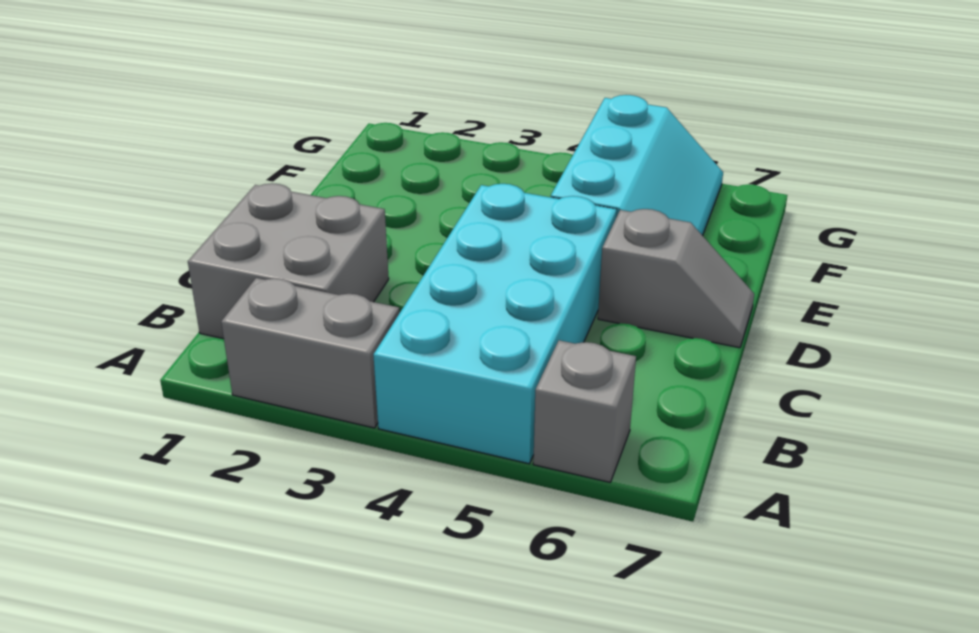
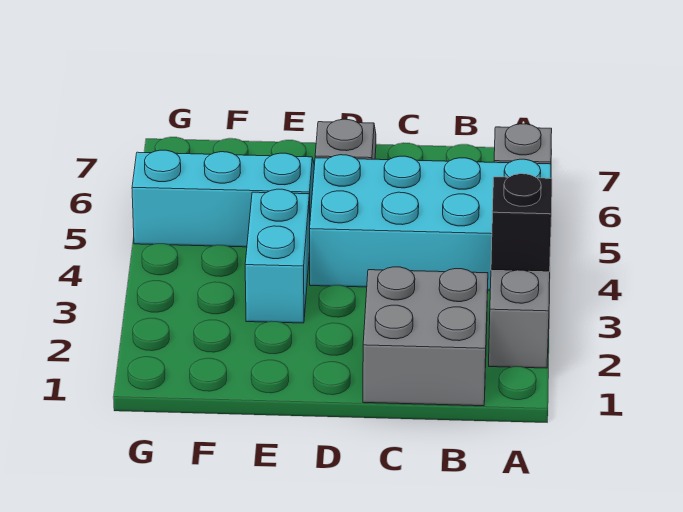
none -> black brick A3 level 2
none -> cyan brick E3:E4 level 1

